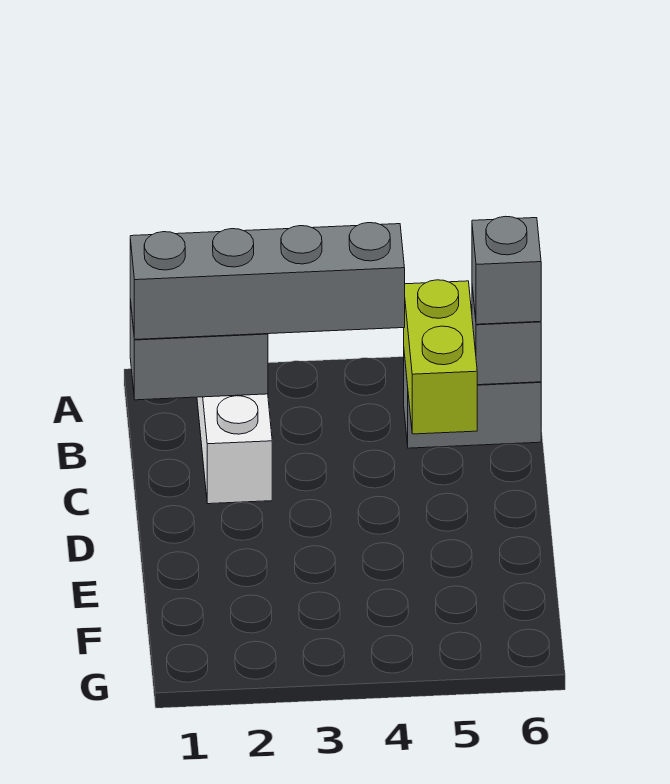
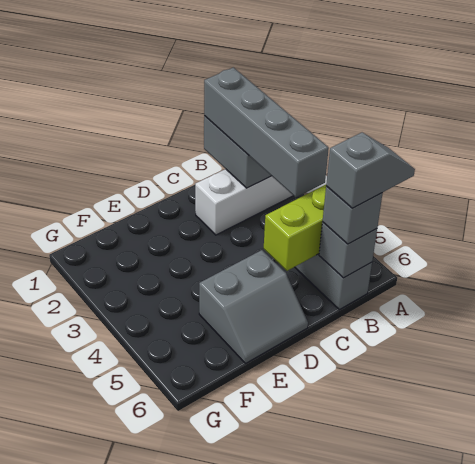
none -> grey slope A6:B6 level 4 top B
none -> grey slope D5:E6 level 1 top 5

